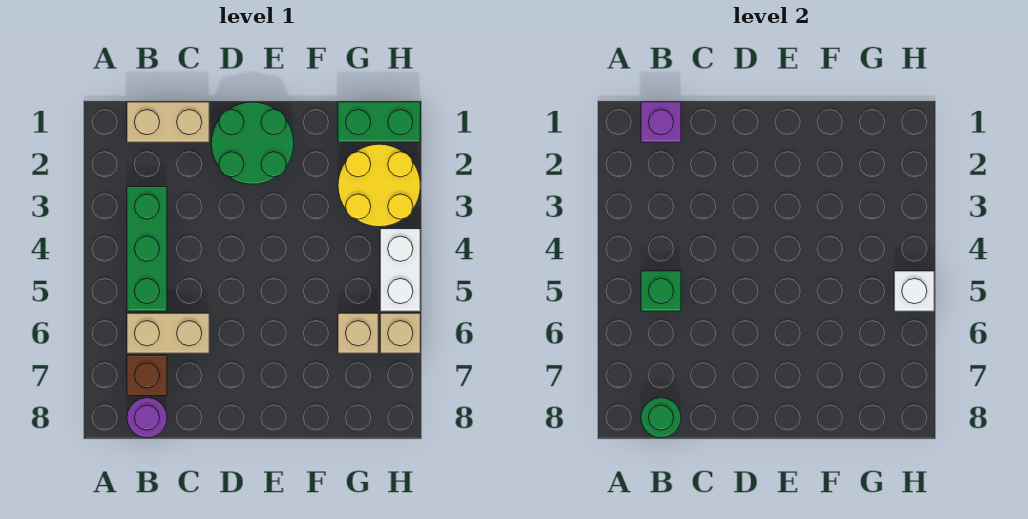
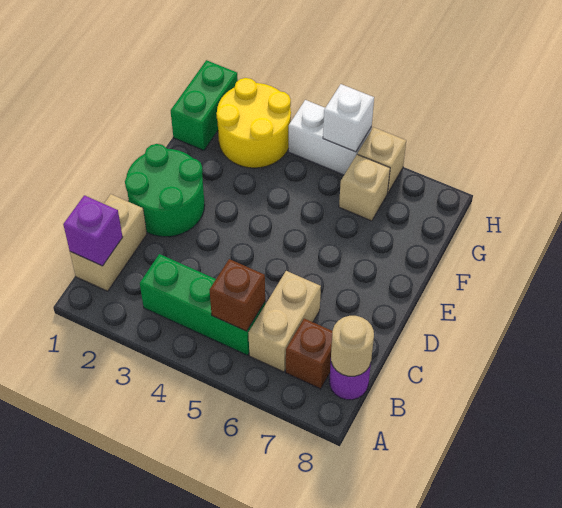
green brick B5 level 2 -> brown brick B5 level 2
green round brick B8 level 2 -> tan round brick B8 level 2

